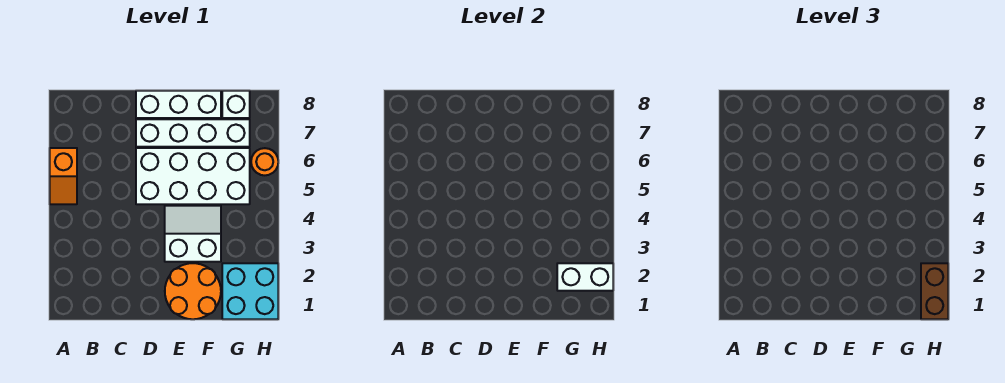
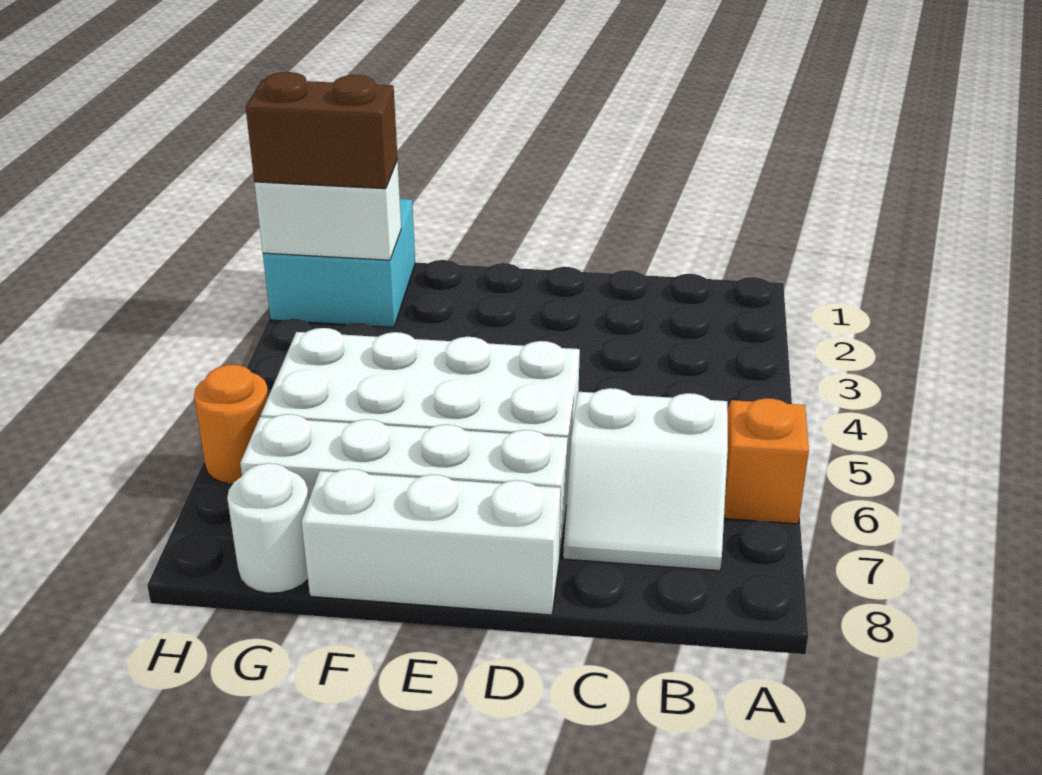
orange round brick E1:F2 level 1 -> none
white slope E3:F4 level 1 top 3 -> white slope B6:C7 level 1 top 6
white brick G8 level 1 -> white round brick G8 level 1
brown brick H1:H2 level 3 -> brown brick G2:H2 level 3

